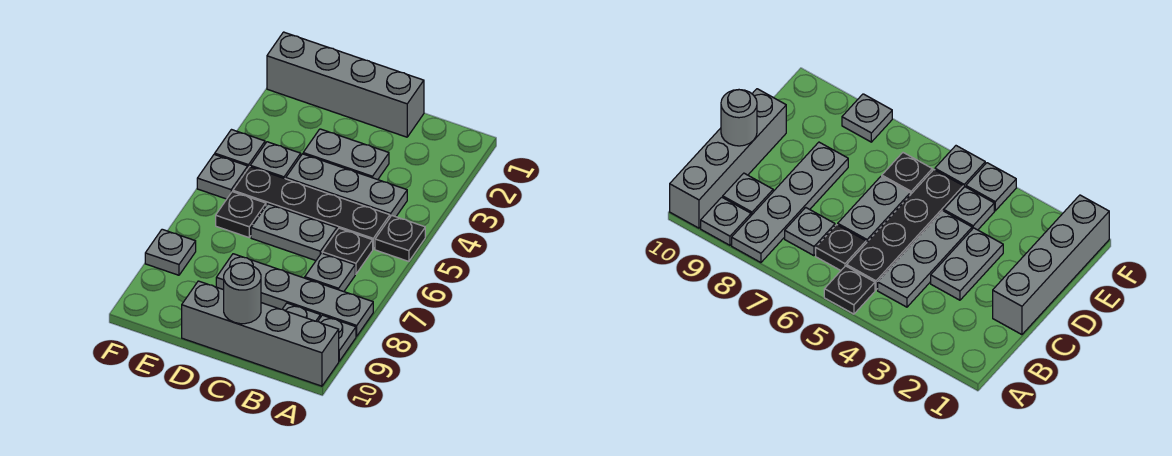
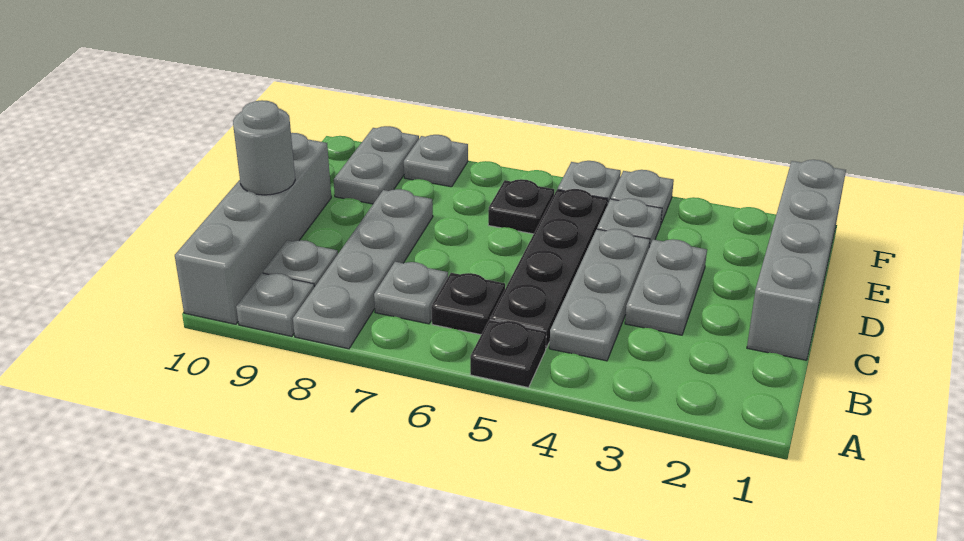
grey plate C6:D6 level 1 -> grey plate E9:F9 level 1

